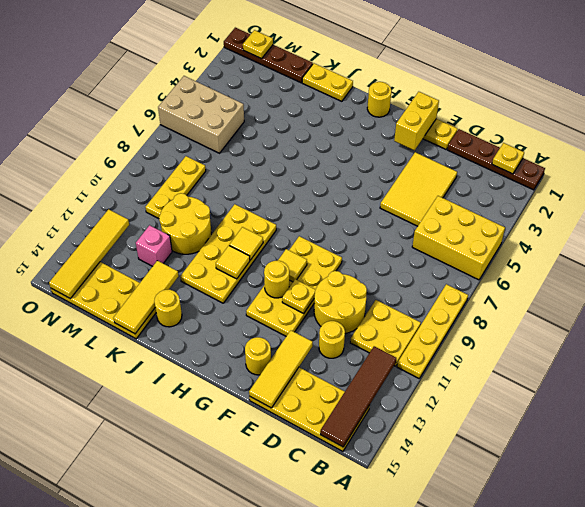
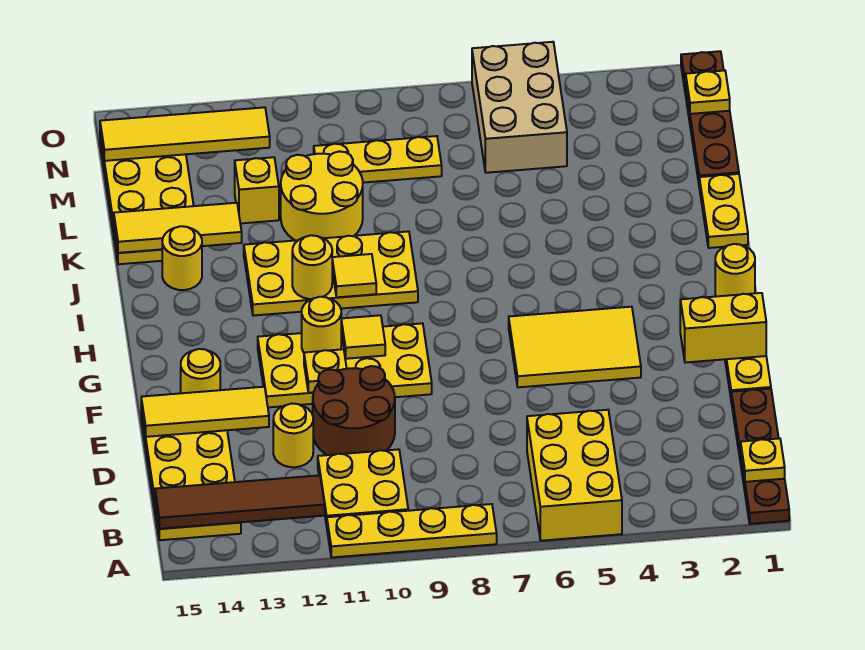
yellow tile D3:E5 level 1 -> yellow tile F4:G6 level 1
yellow round brick D10:E11 level 1 -> brown round brick D10:E11 level 1
yellow tile I11 level 2 -> yellow round brick I11 level 2
pink brick L12 level 1 -> yellow brick L12 level 1

